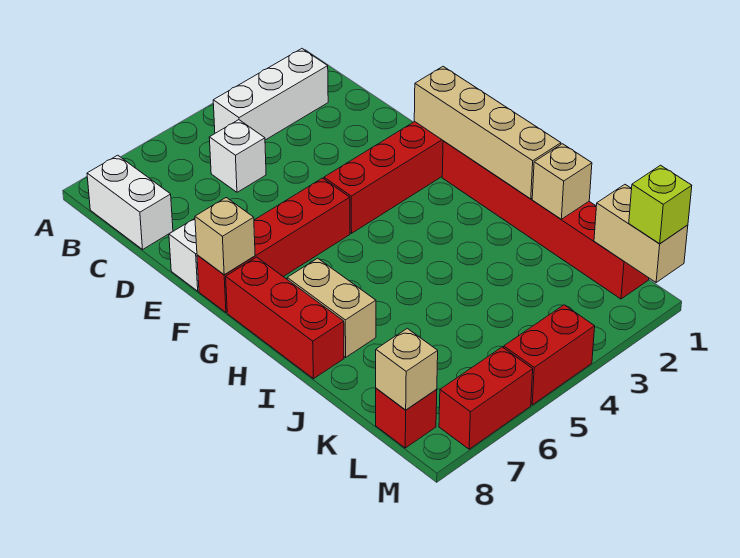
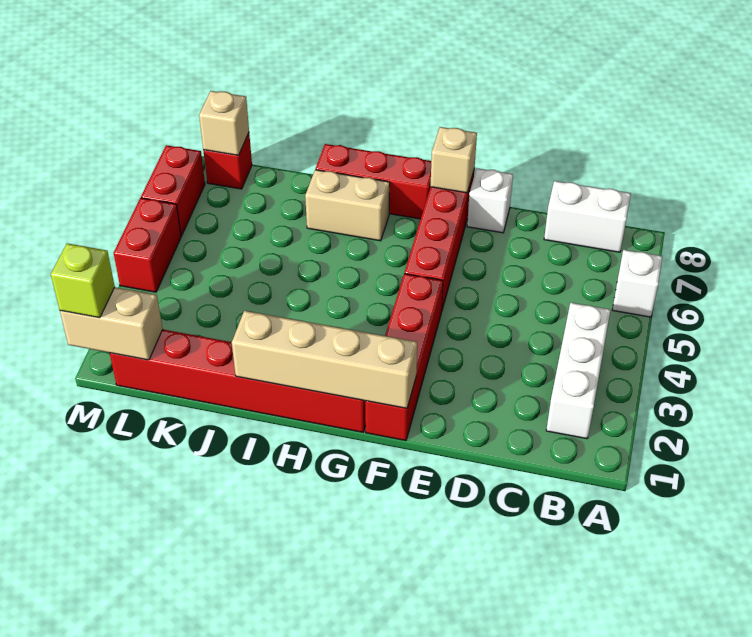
white brick C5 level 1 -> white brick A6 level 1
tan brick J1 level 2 -> none

